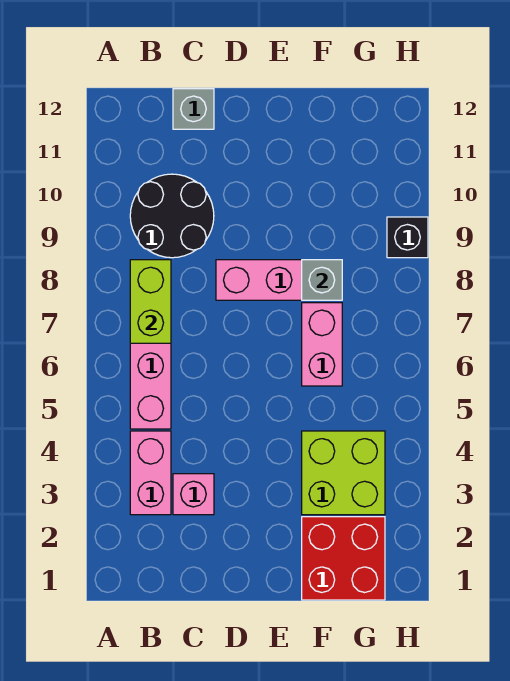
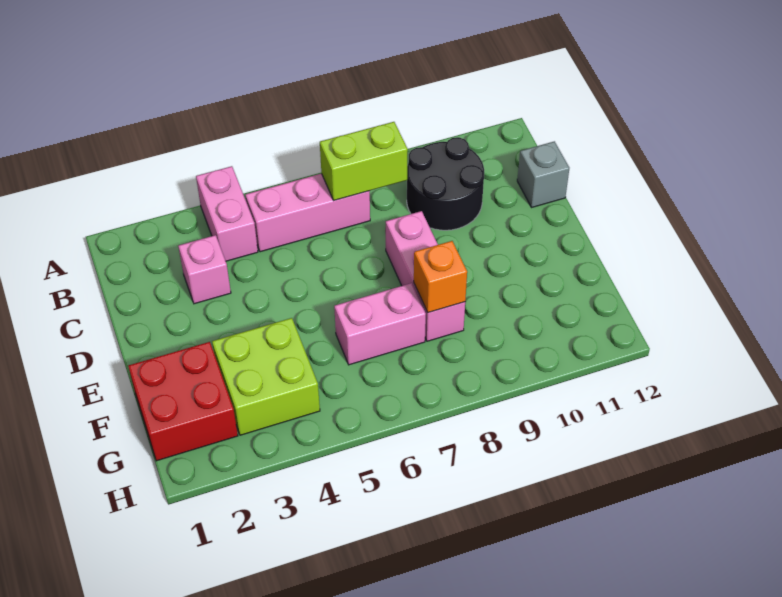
pink brick B3:B4 level 1 -> pink brick A4:B4 level 1
grey brick F8 level 2 -> orange brick F8 level 2
black brick H9 level 1 -> none

